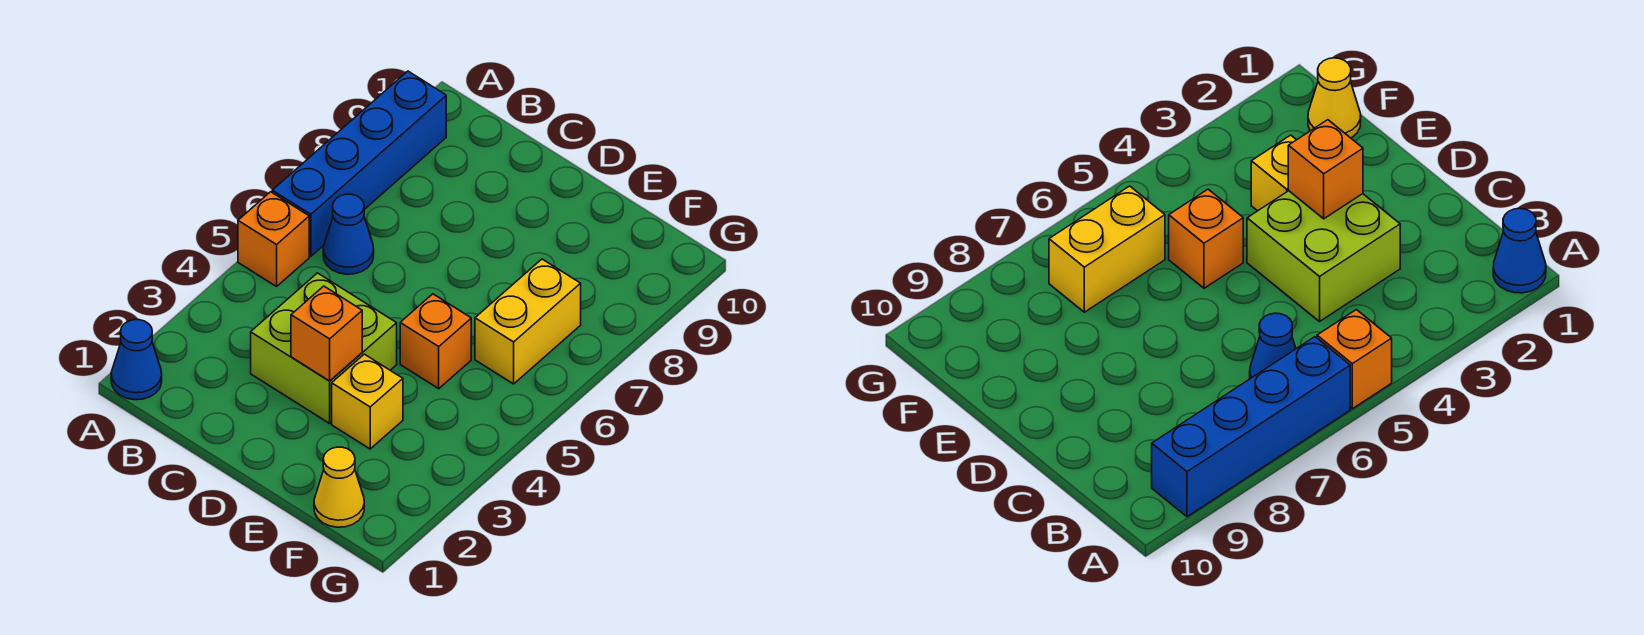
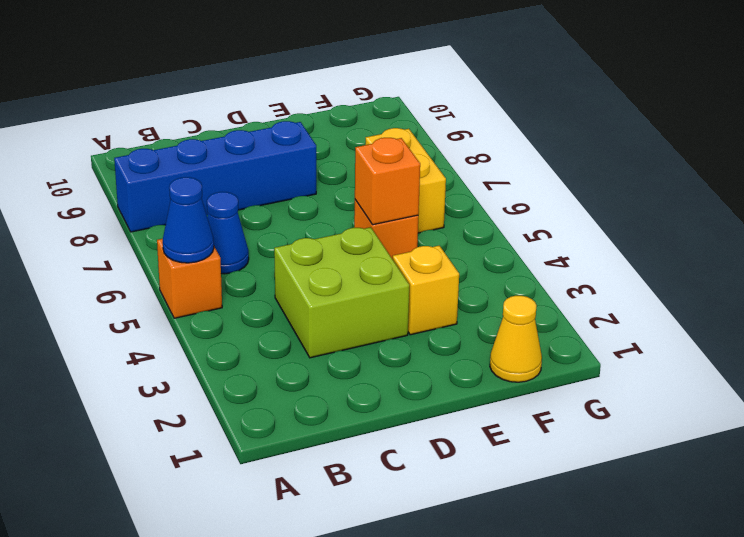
blue cone A1 level 1 -> blue cone A5 level 2
blue brick A6:A9 level 1 -> blue brick A8:D8 level 1
orange brick D3 level 2 -> orange brick E5 level 2

